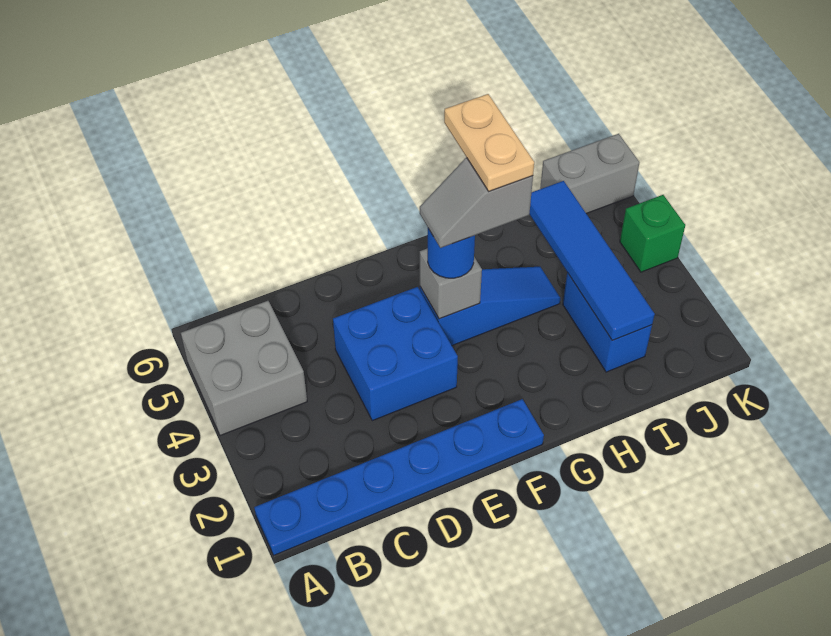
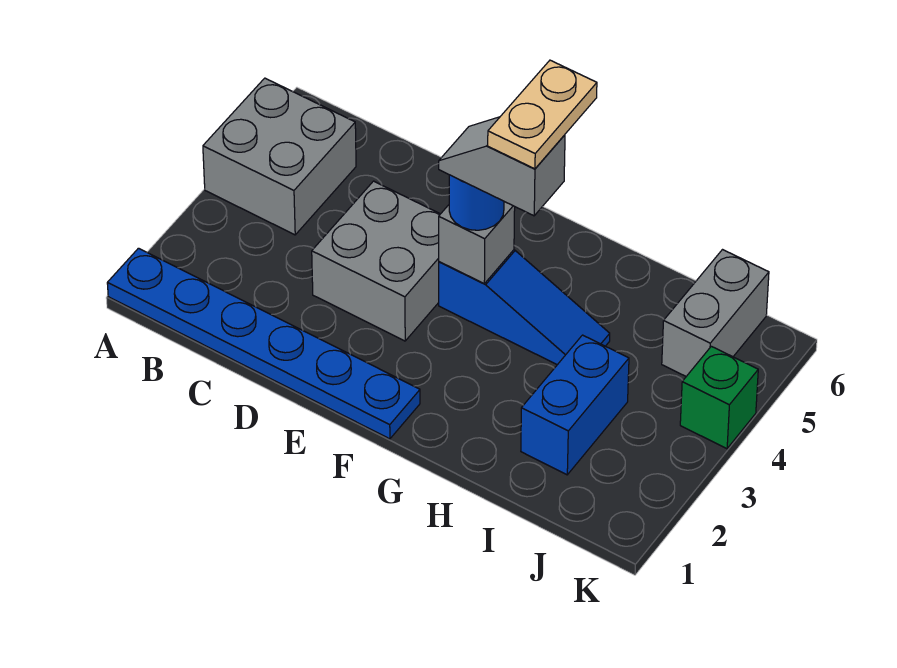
blue brick D3:E4 level 1 -> grey brick D3:E4 level 1
blue tile I2:I5 level 2 -> none
grey brick J6:K6 level 1 -> grey brick J5:J6 level 1

